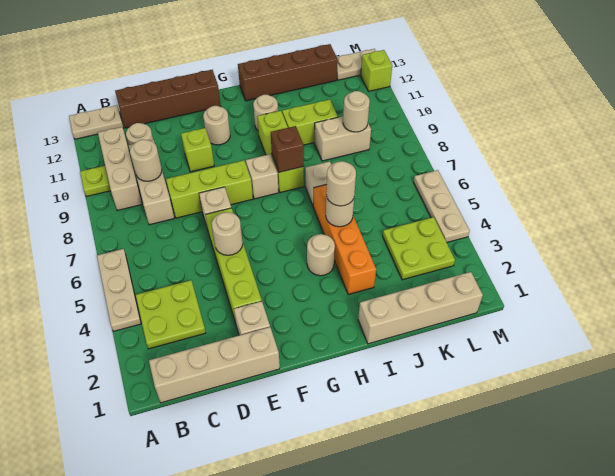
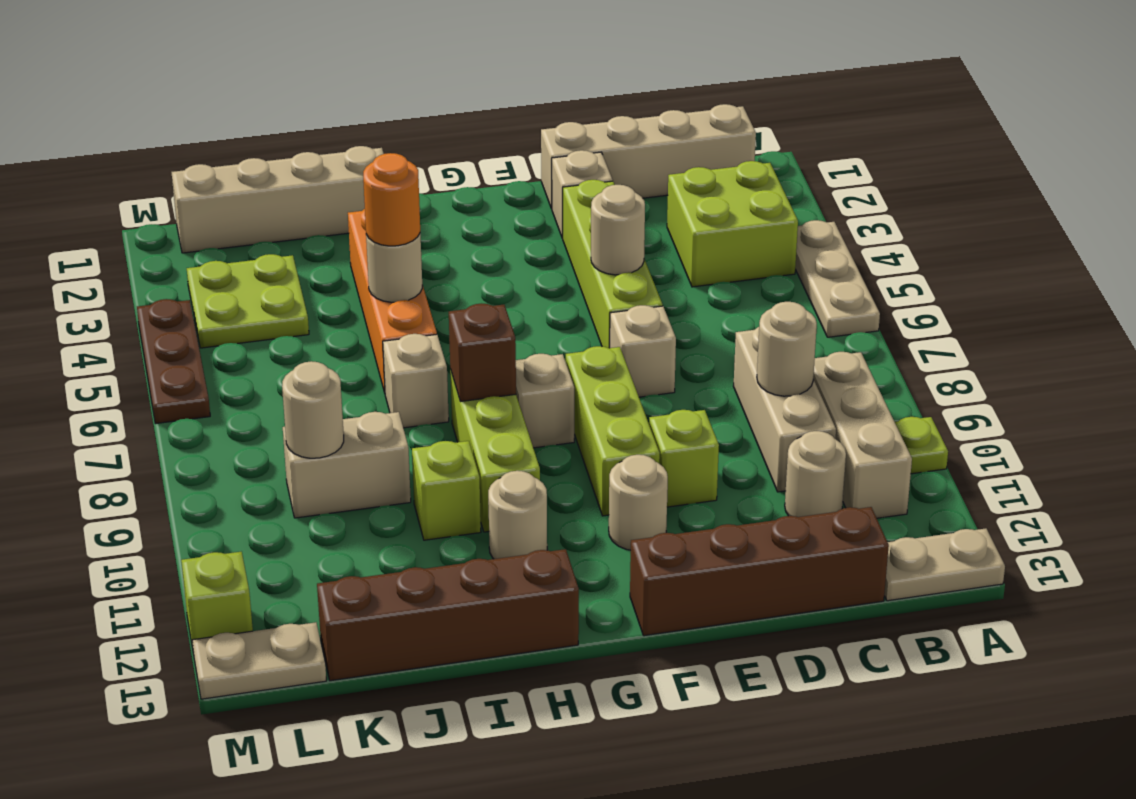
lime plate B3:C4 level 1 -> lime brick B3:C4 level 1
lime brick D8:F8 level 1 -> lime brick F8:F10 level 1
tan round brick H4 level 1 -> none
tan round brick I5 level 3 -> orange round brick I5 level 3
lime brick I10:J10 level 1 -> lime brick I10 level 1
tan plate M4:M6 level 1 -> brown plate M4:M6 level 1

